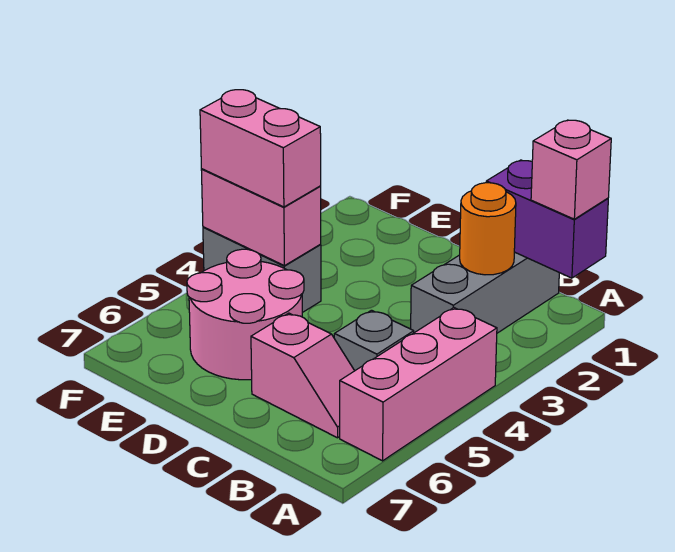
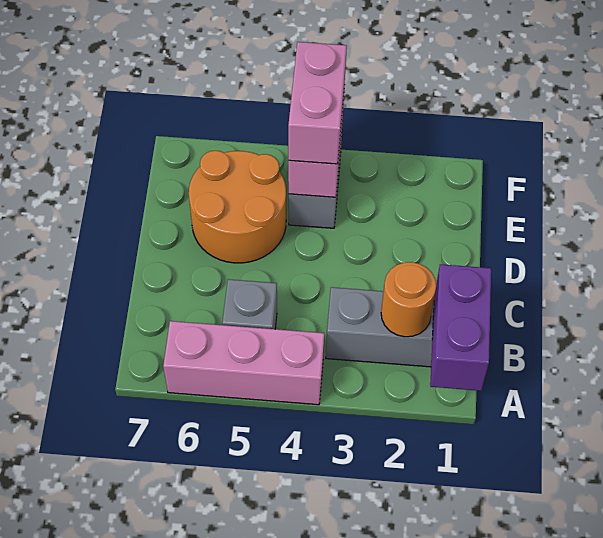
pink brick A1 level 3 -> none
pink slope B6:C6 level 1 top C -> none
pink round brick D5:E6 level 1 -> orange round brick D5:E6 level 1

